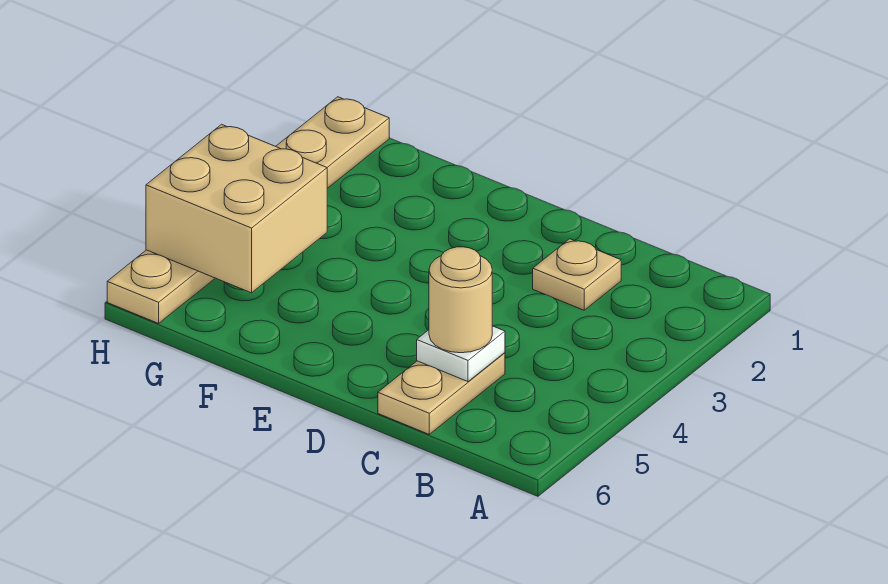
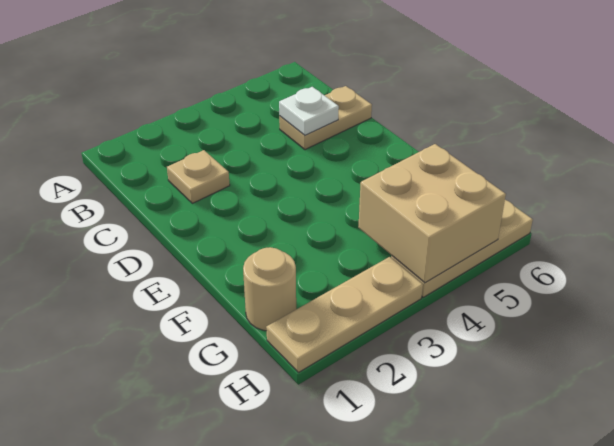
tan round brick C5 level 3 -> tan round brick G1 level 1

